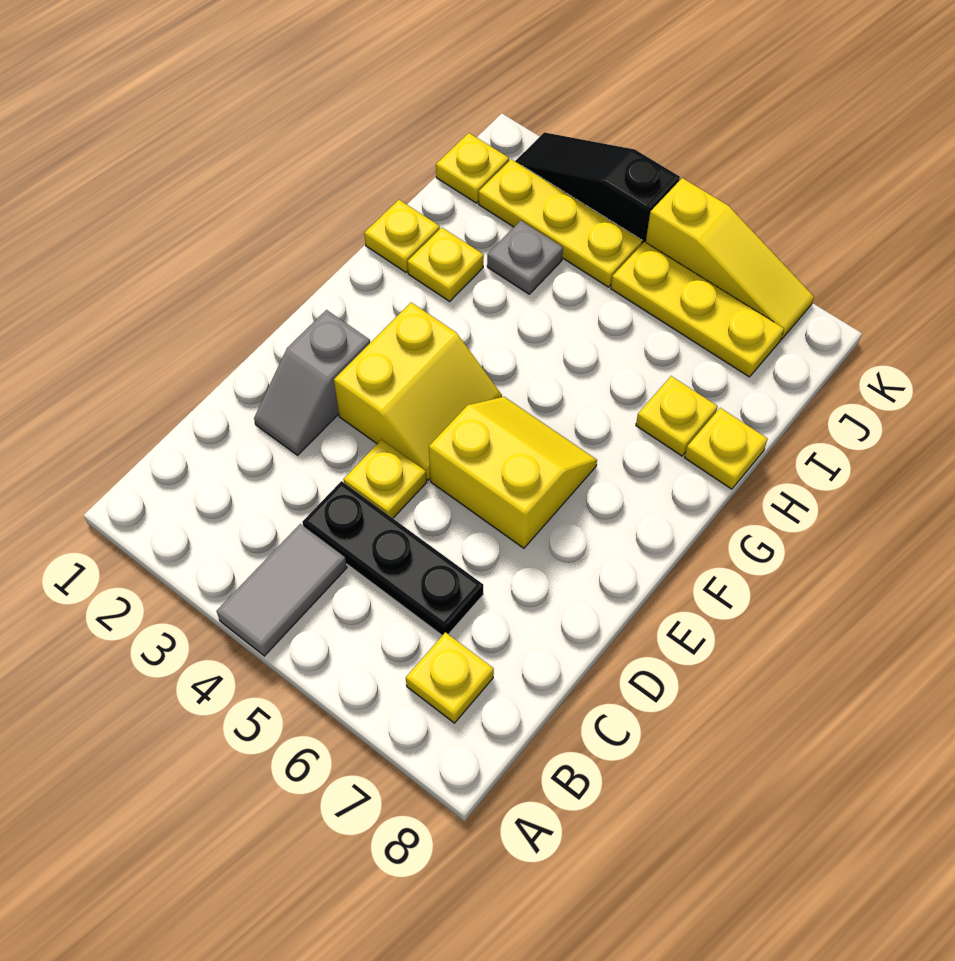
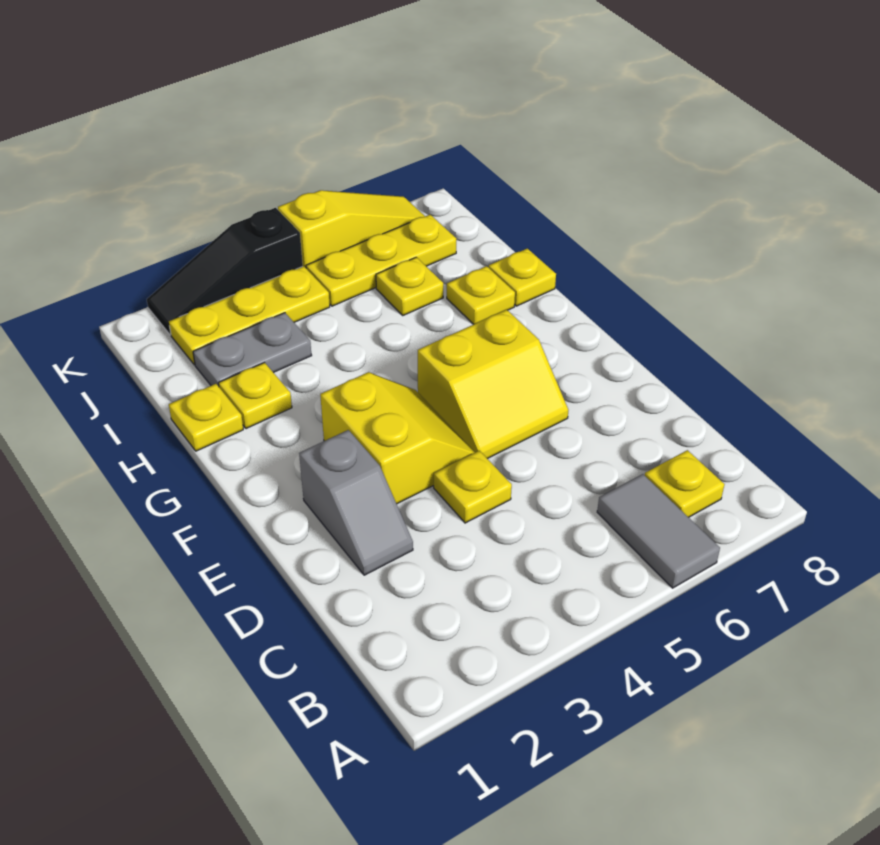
grey tile A4:B4 level 1 -> grey tile A6:B6 level 1
black plate C4:C6 level 1 -> none
yellow slope E5:F6 level 1 top E -> yellow slope E5:F6 level 1 top F
grey plate I3 level 1 -> grey plate I2:I3 level 1
yellow plate J1 level 1 -> yellow plate I6 level 1

